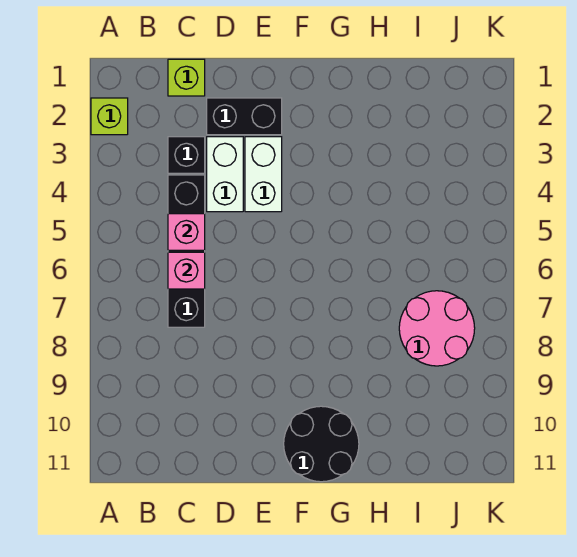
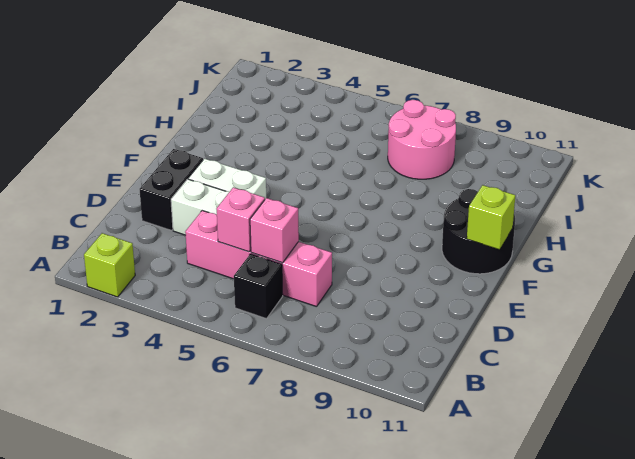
lime brick C1 level 1 -> lime brick F11 level 2
black brick C3 level 1 -> black brick B6 level 1
black brick C4:C7 level 1 -> pink brick C4:C7 level 1

